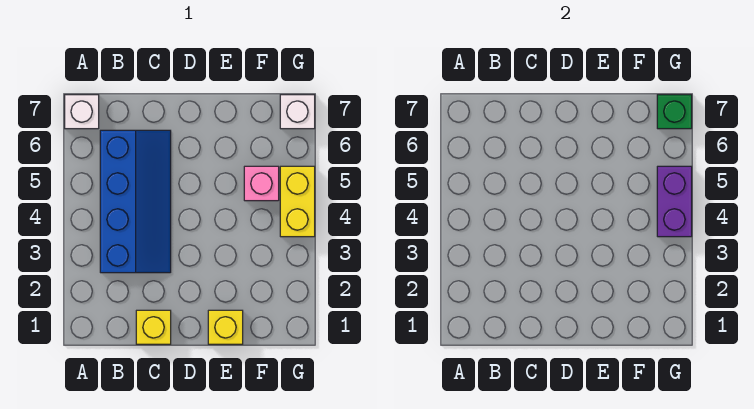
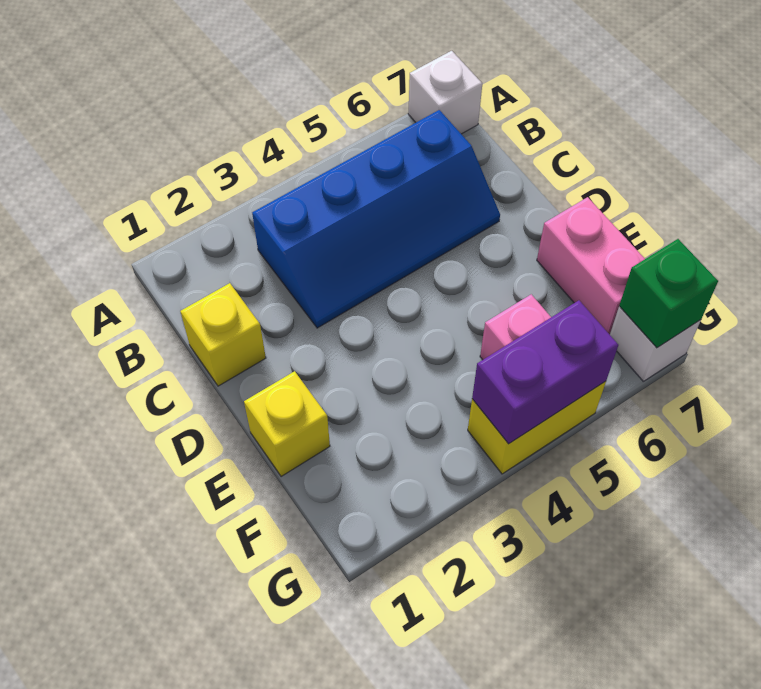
none -> pink brick E7:F7 level 1

